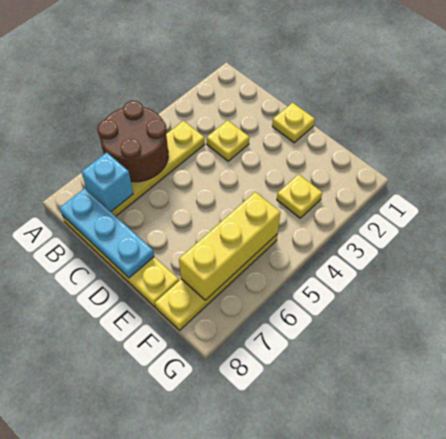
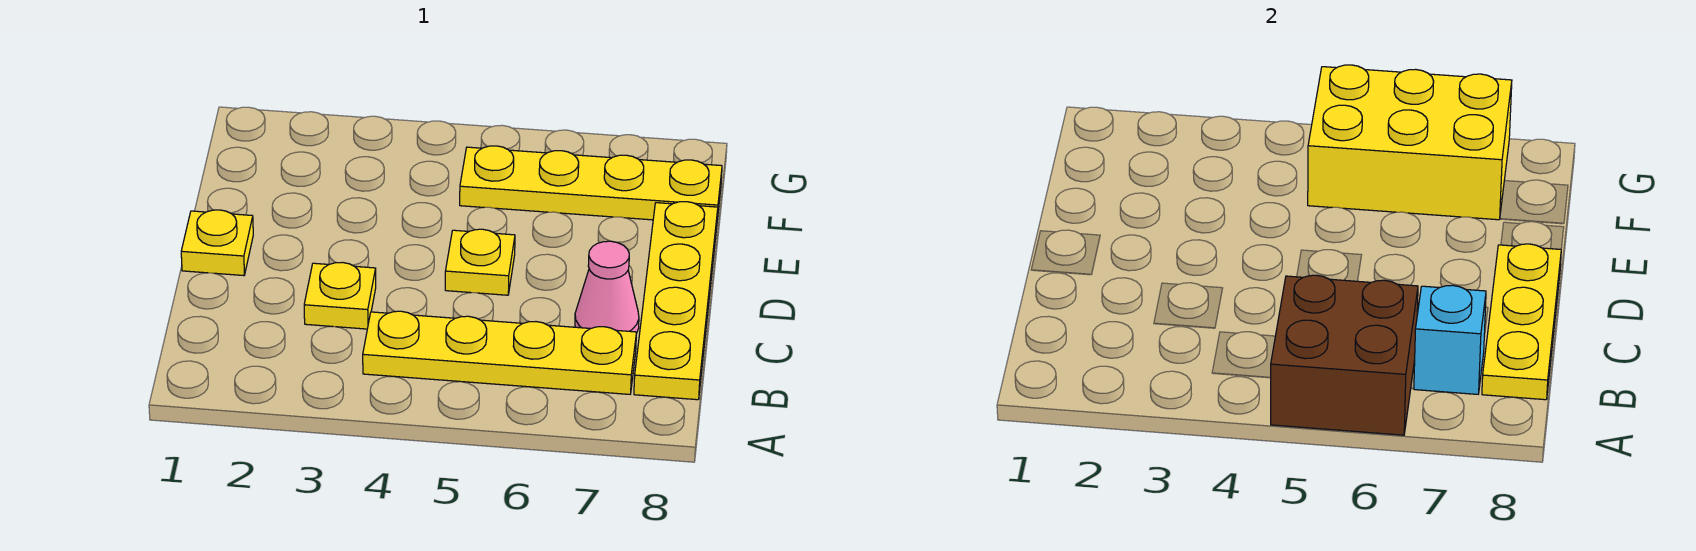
brown round brick A5:B6 level 2 -> brown brick A5:B6 level 2
cyan plate B8:D8 level 2 -> yellow plate B8:D8 level 2
none -> pink cone C7 level 1
yellow plate F3 level 1 -> yellow plate D5 level 1
yellow brick F5:F7 level 2 -> yellow brick F5:G7 level 2

